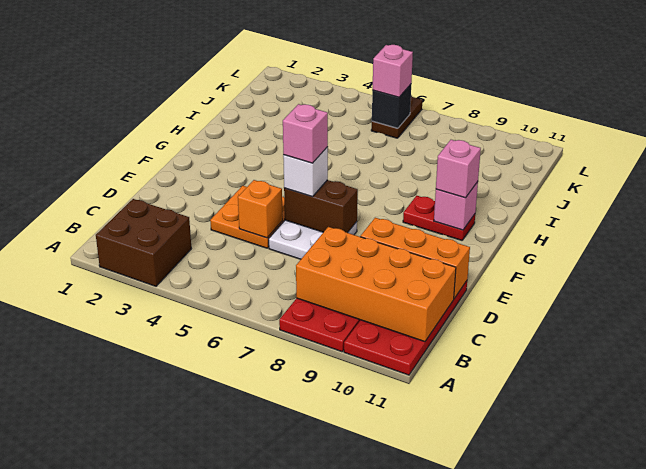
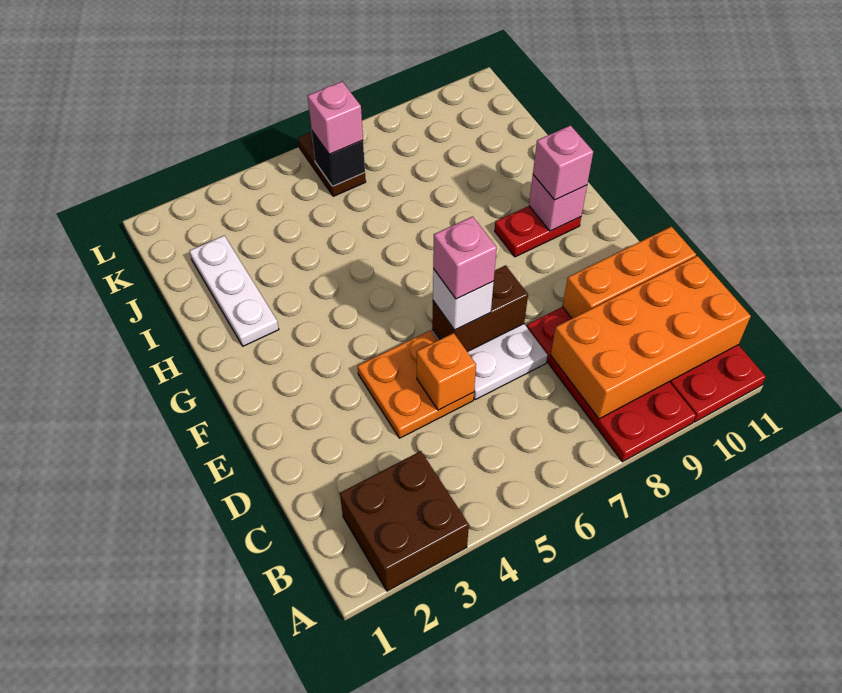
none -> white plate H2:J2 level 1

